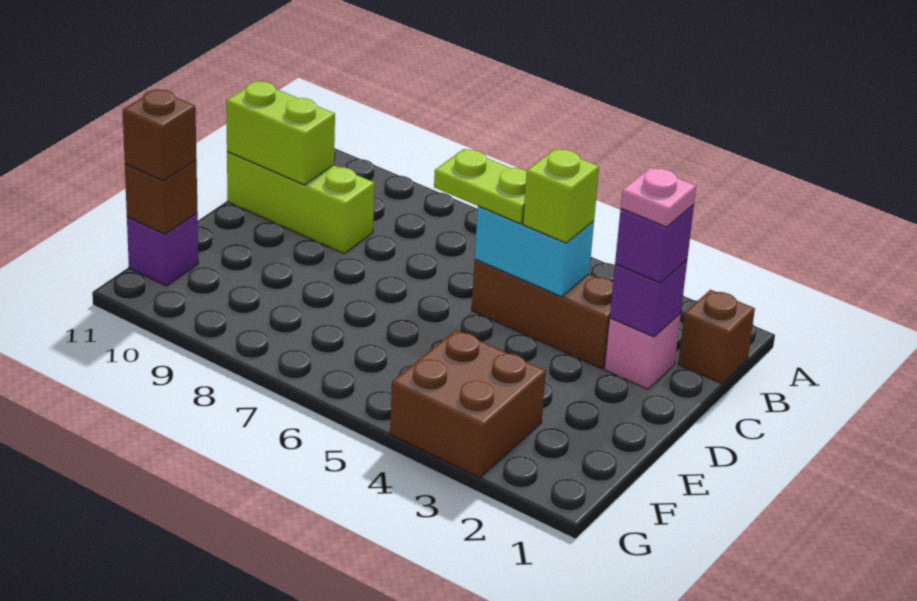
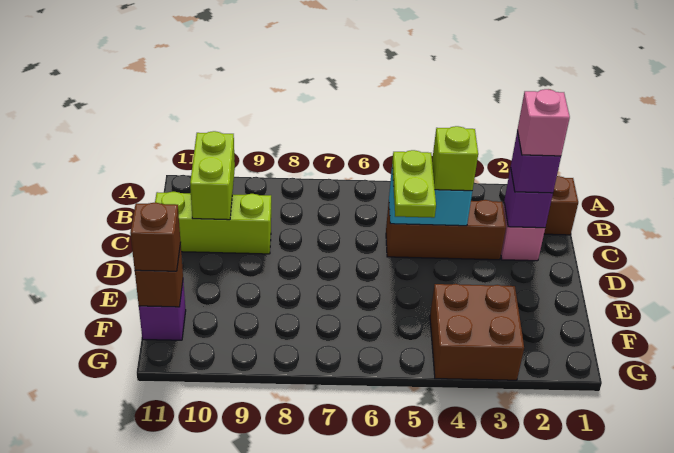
pink plate C2 level 4 -> pink brick C2 level 4
lime plate C5:C6 level 3 -> lime plate C5:D5 level 3
lime brick C10:C11 level 2 -> lime brick B10:C10 level 2

